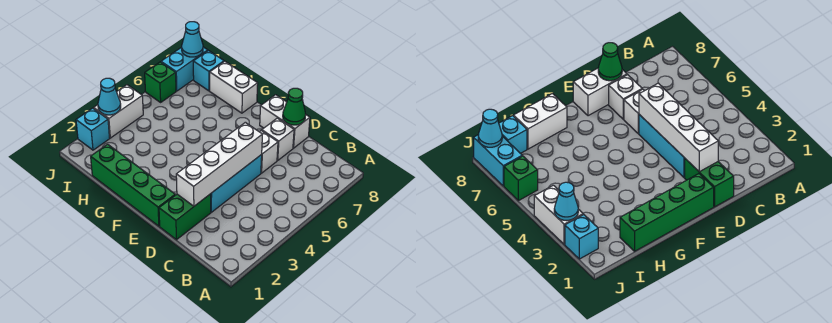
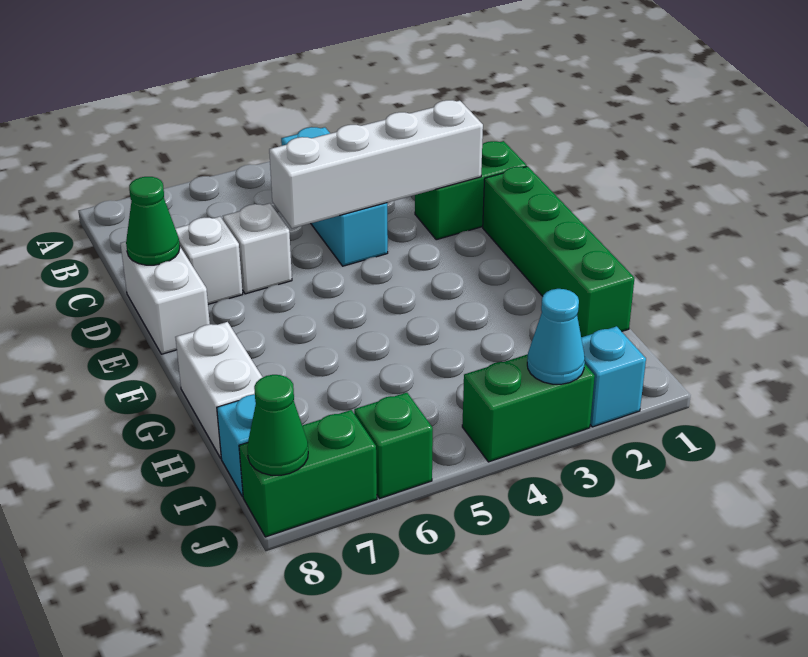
cyan brick D3:D5 level 1 -> cyan brick B4:D4 level 1
white brick J3:J4 level 1 -> green brick J3:J4 level 1
cyan brick J7:J8 level 1 -> green brick J7:J8 level 1
cyan cone J8 level 2 -> green cone J8 level 2

